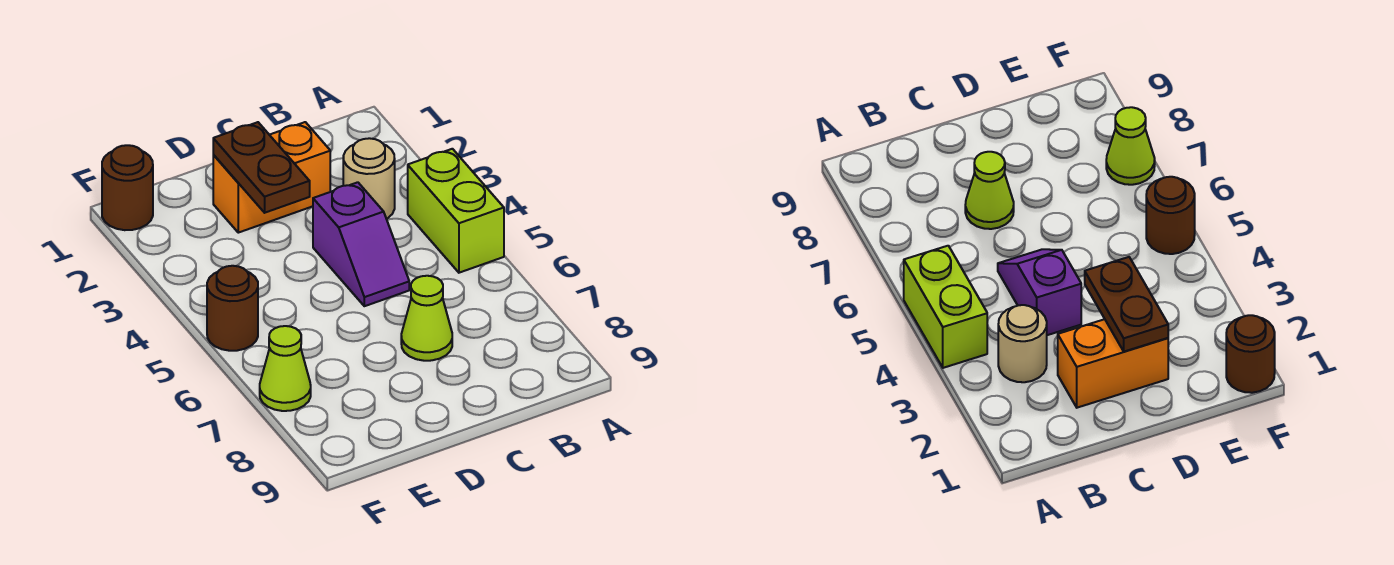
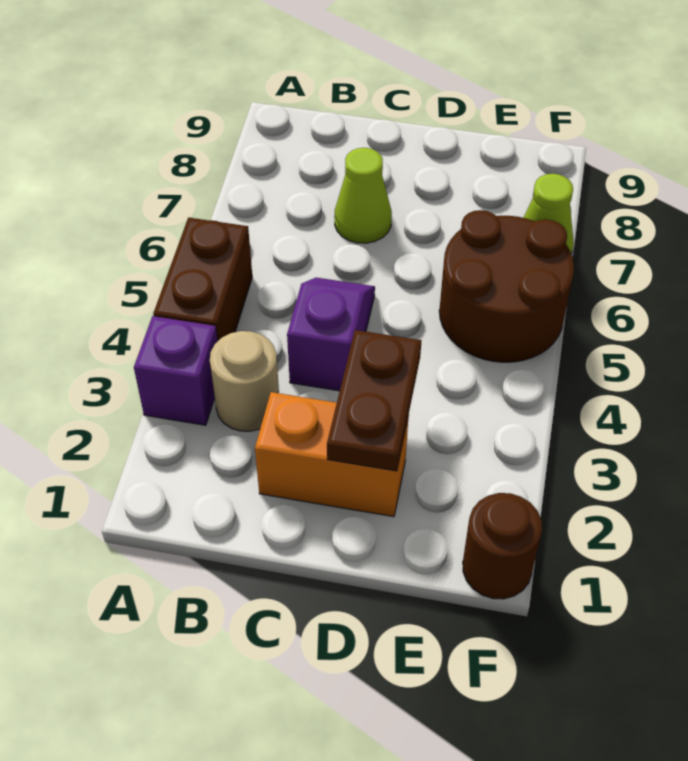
none -> purple brick A3 level 1
lime brick A4:A5 level 1 -> brown brick A4:A5 level 1
brown round brick F5 level 1 -> brown round brick E5:F6 level 1

